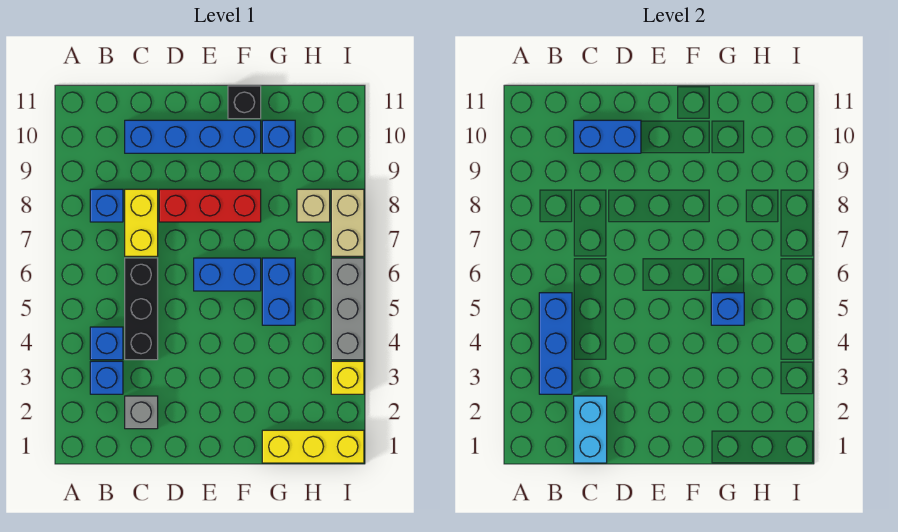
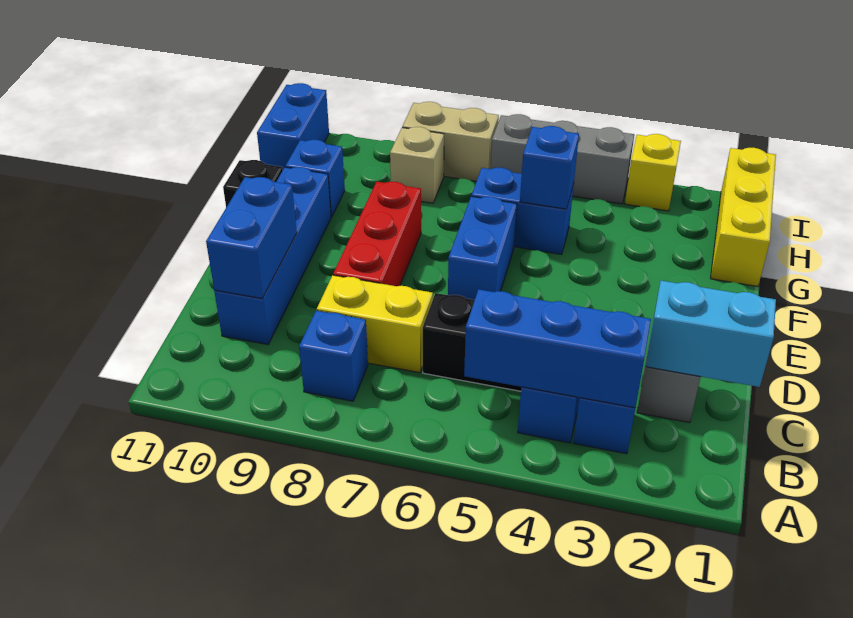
none -> blue brick H11:I11 level 1

